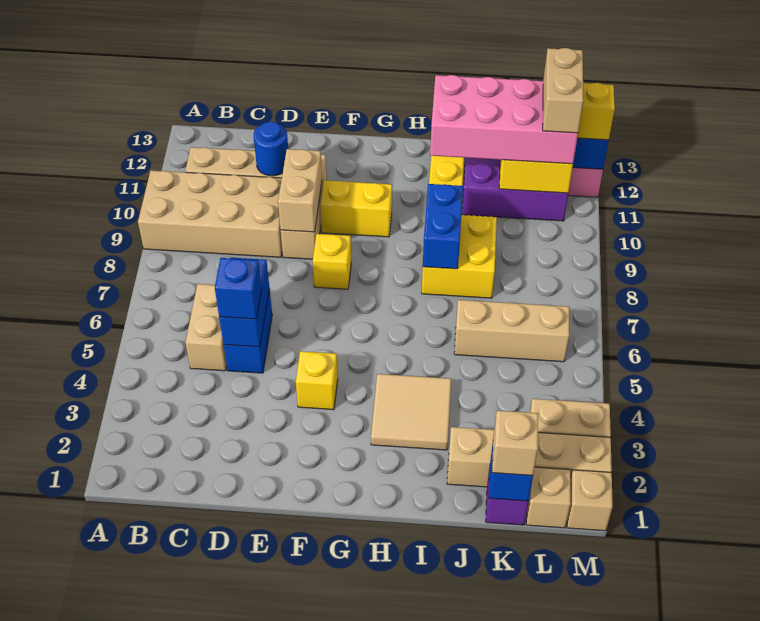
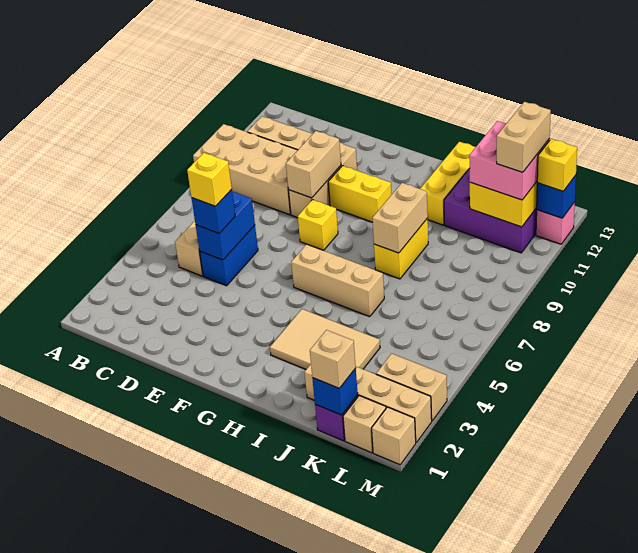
blue round brick D11 level 2 -> none
yellow brick F4 level 1 -> yellow brick D5 level 4
tan tile H3:I4 level 1 -> tan tile H3:J4 level 1
yellow brick I8:J9 level 1 -> yellow brick I8:I9 level 1
blue brick I8:I9 level 2 -> tan brick I8:I9 level 2
pink brick I11:L12 level 3 -> pink brick K11:L12 level 3
tan brick J6:L6 level 1 -> tan brick G6:I6 level 1

